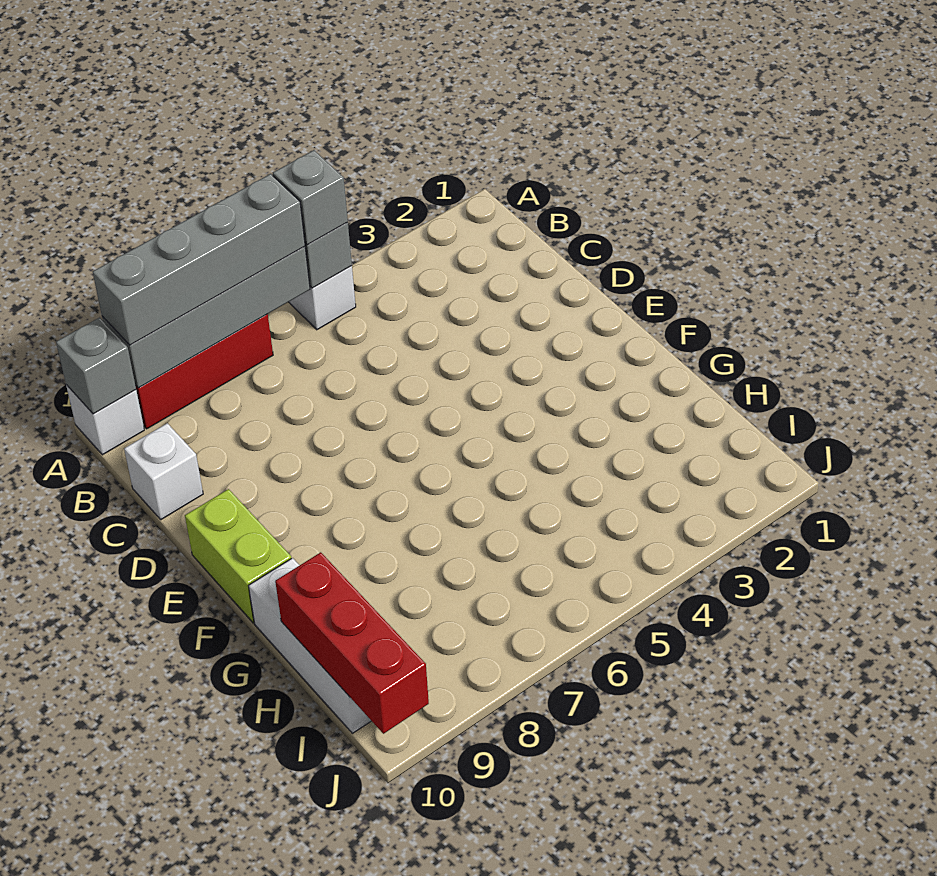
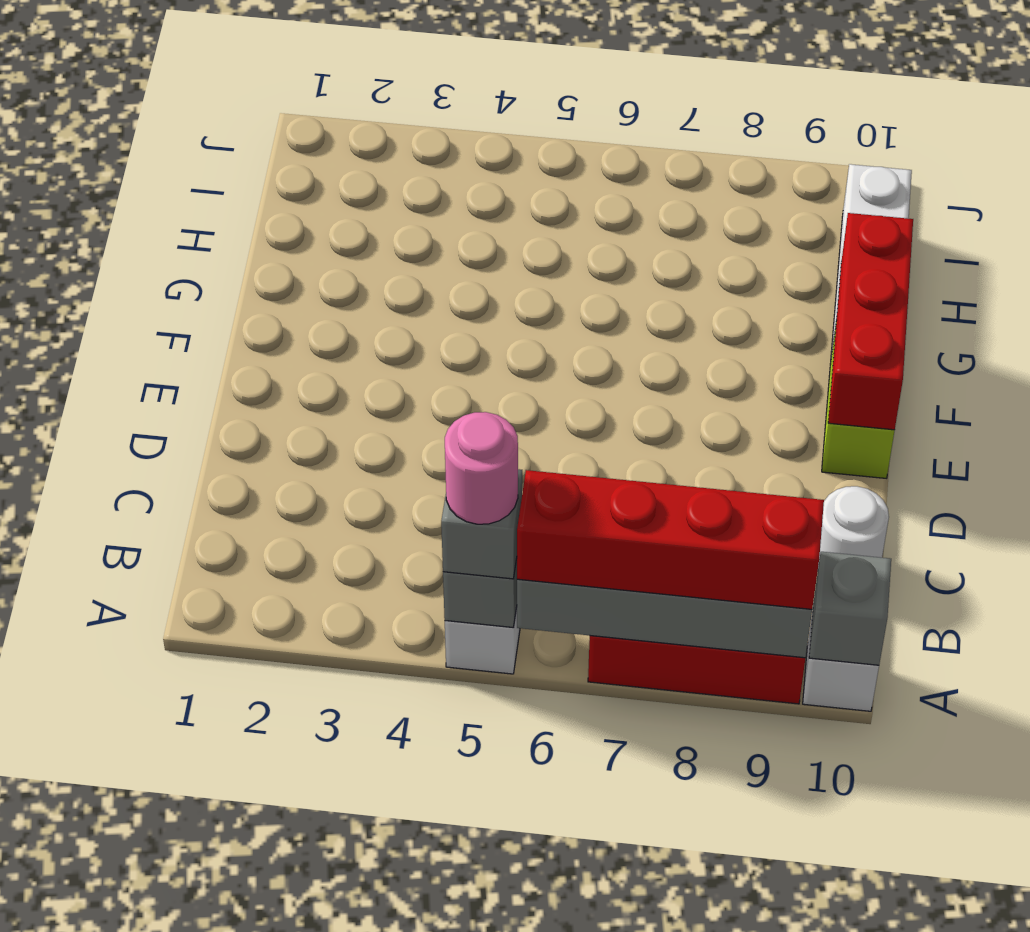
none -> pink round brick A5 level 4
grey brick A6:A9 level 3 -> red brick A6:A9 level 3
white brick C10 level 1 -> white round brick C10 level 1
red brick H10:J10 level 2 -> red brick E10:G10 level 2

